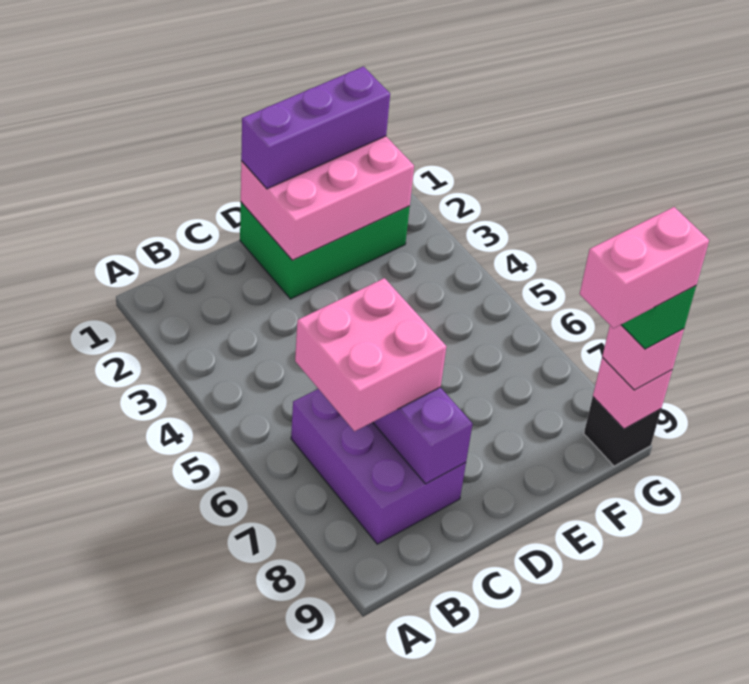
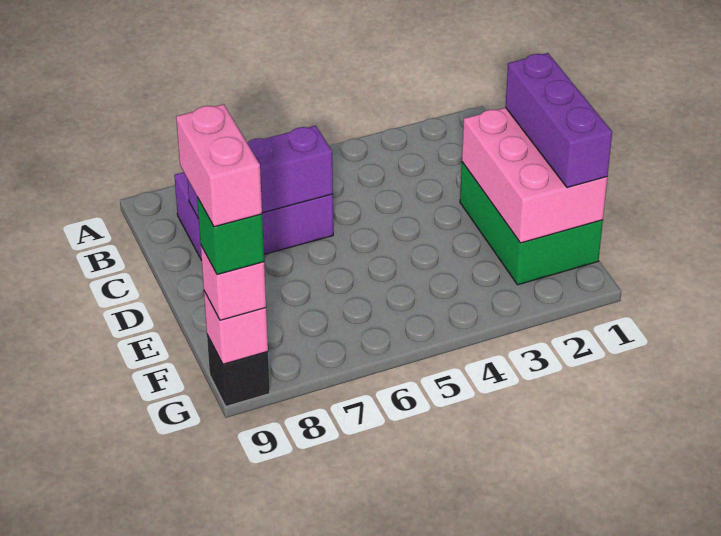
pink brick B6:C7 level 3 -> none

